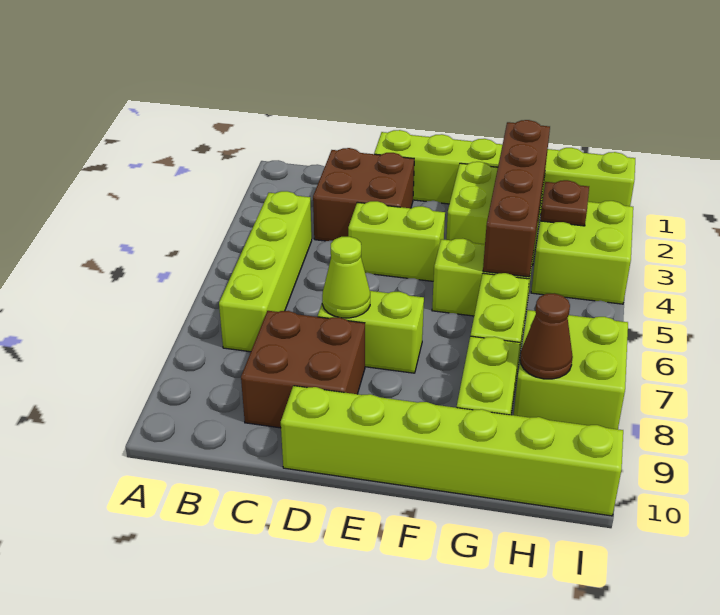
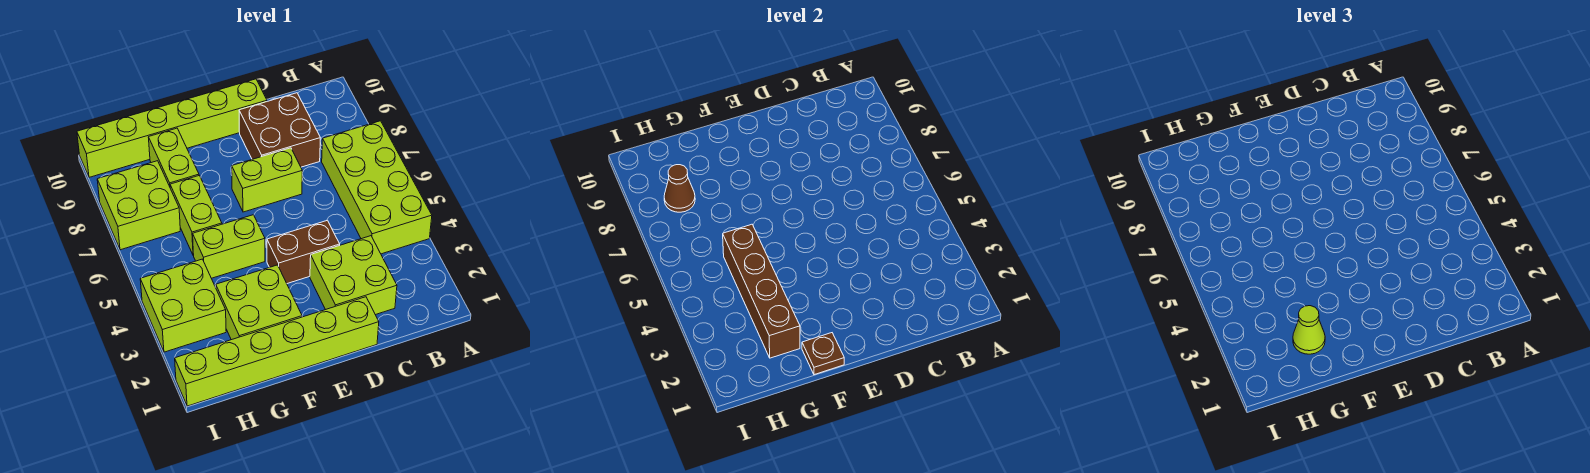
lime brick B4:B7 level 1 -> lime brick A4:B7 level 1
brown brick C2:D3 level 1 -> lime brick C2:D3 level 1
lime brick D4:E4 level 1 -> brown brick D4:E4 level 1
lime cone D7 level 2 -> lime cone G2 level 3
brown plate H3 level 2 -> brown plate F1 level 2

